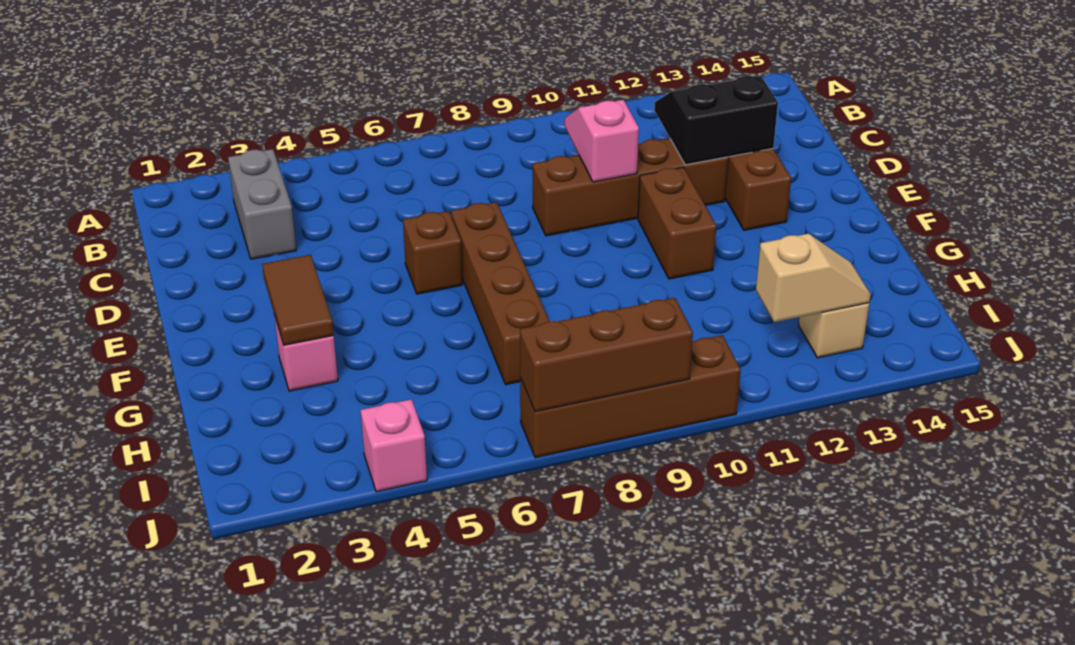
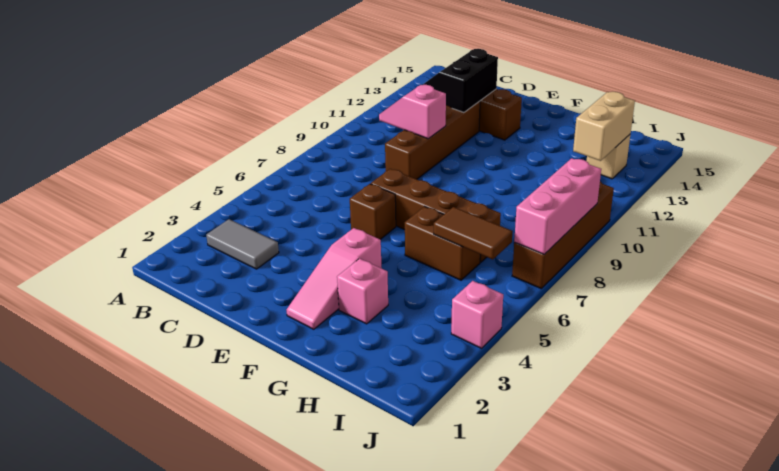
grey brick B3:C3 level 1 -> grey tile B3:C3 level 1
brown brick E11:F11 level 1 -> brown brick G6:H6 level 1
none -> pink slope F2:F4 level 1 top 4
brown tile F3:G3 level 2 -> brown tile H6:I6 level 2
tan slope I12:I13 level 2 top 12 -> tan brick I12:I13 level 2
brown brick J7:J9 level 2 -> pink brick J7:J9 level 2

